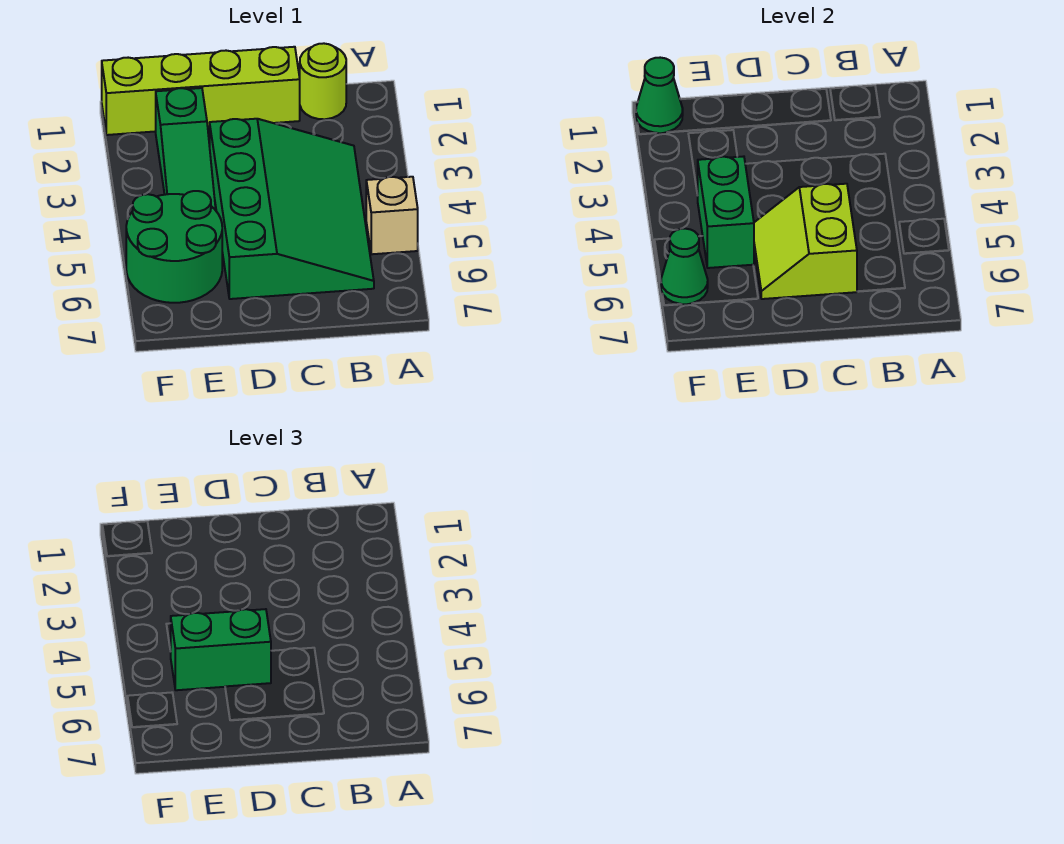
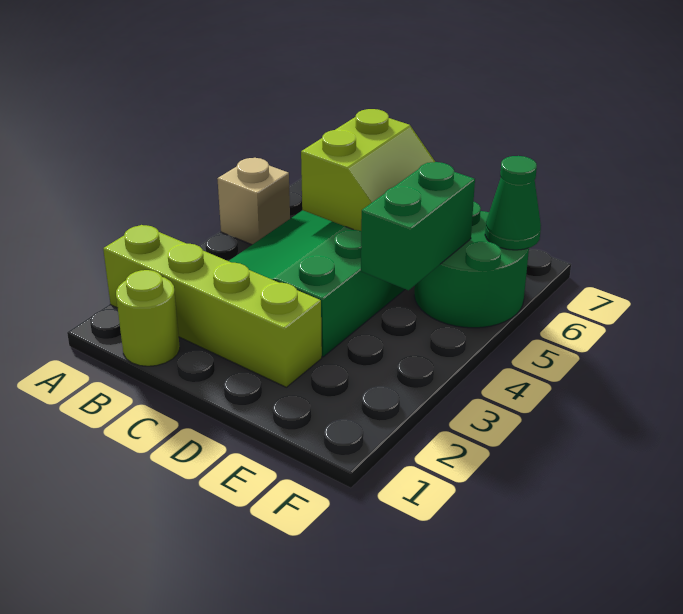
lime brick C1:F1 level 1 -> lime brick A2:D2 level 1
green brick D5:E5 level 3 -> none
green slope E2:E4 level 1 top 2 -> none
green cone F1 level 2 -> none

